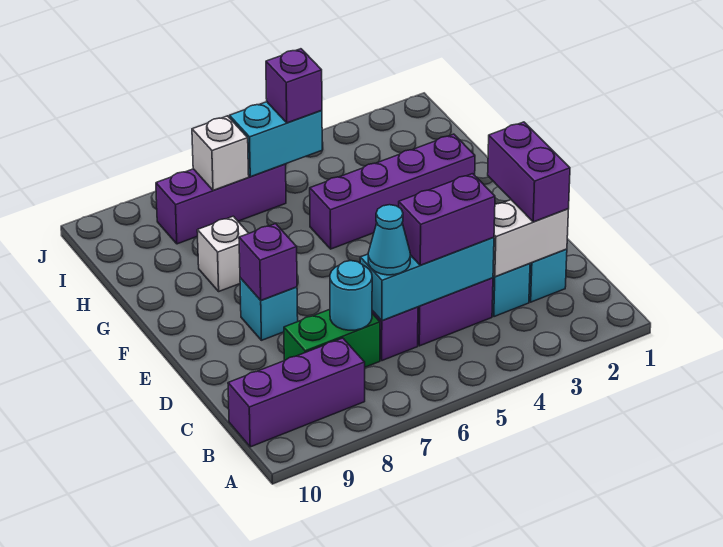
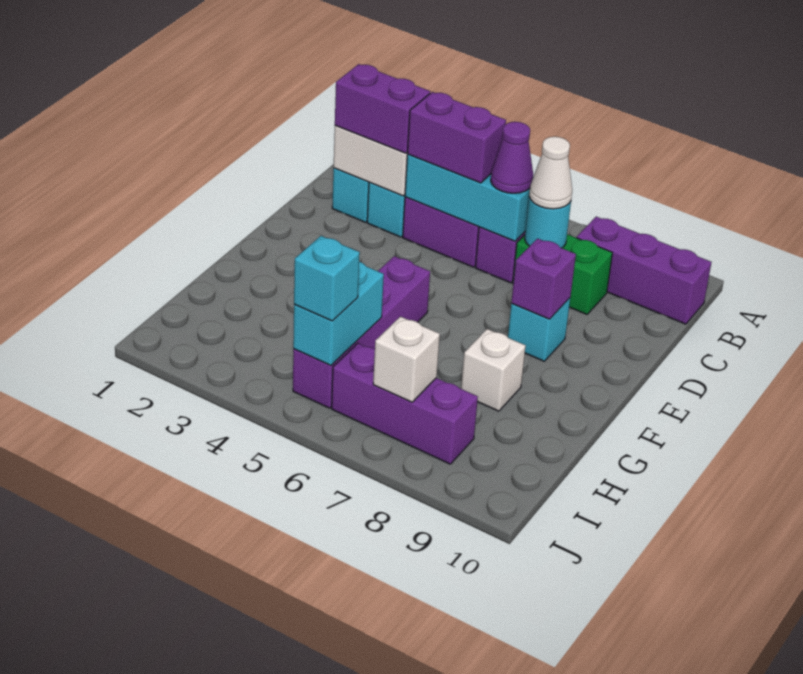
purple brick C2:D2 level 3 -> purple brick C2:C3 level 3
cyan cone C6 level 3 -> purple cone C6 level 3
none -> white cone C7 level 3
purple brick G2:G5 level 1 -> purple brick F5:I5 level 1
cyan brick I5:I6 level 2 -> cyan brick H5:I5 level 2
purple brick I5 level 3 -> cyan brick I5 level 3

